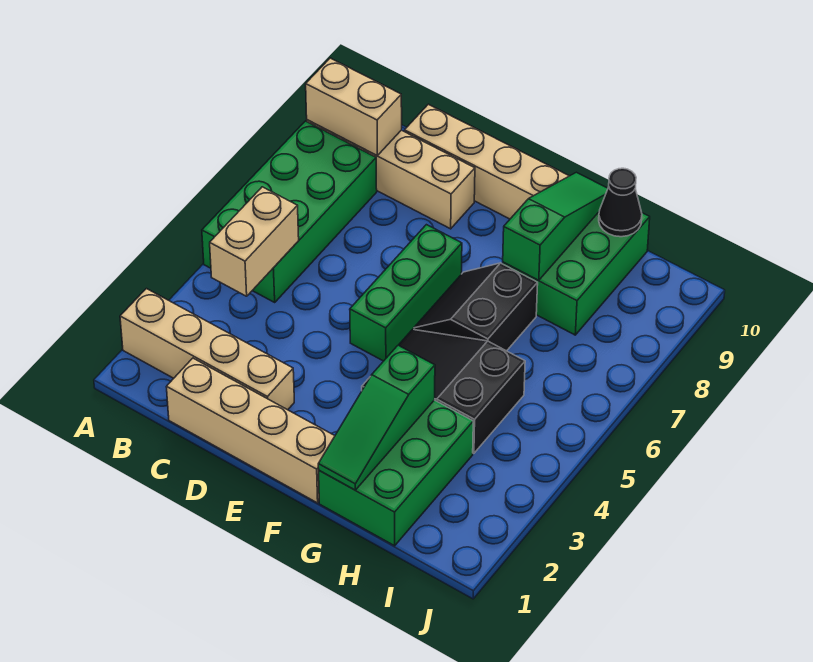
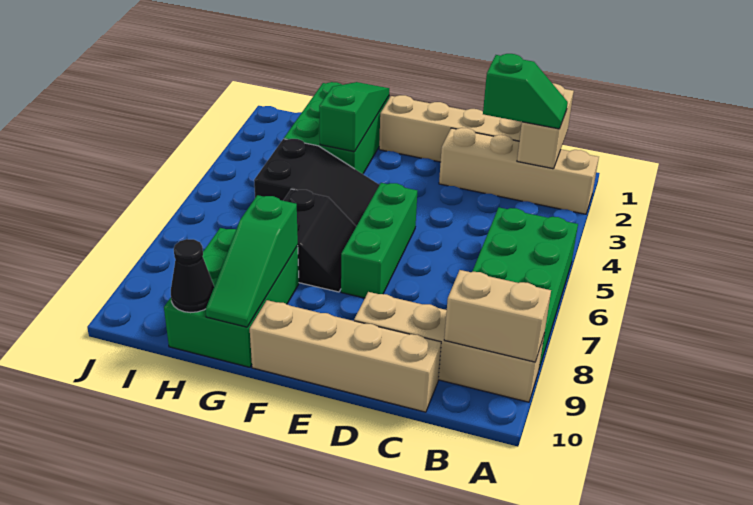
none -> green slope B2:C2 level 3 top C
tan brick B4:B5 level 2 -> tan brick B1:B2 level 2

